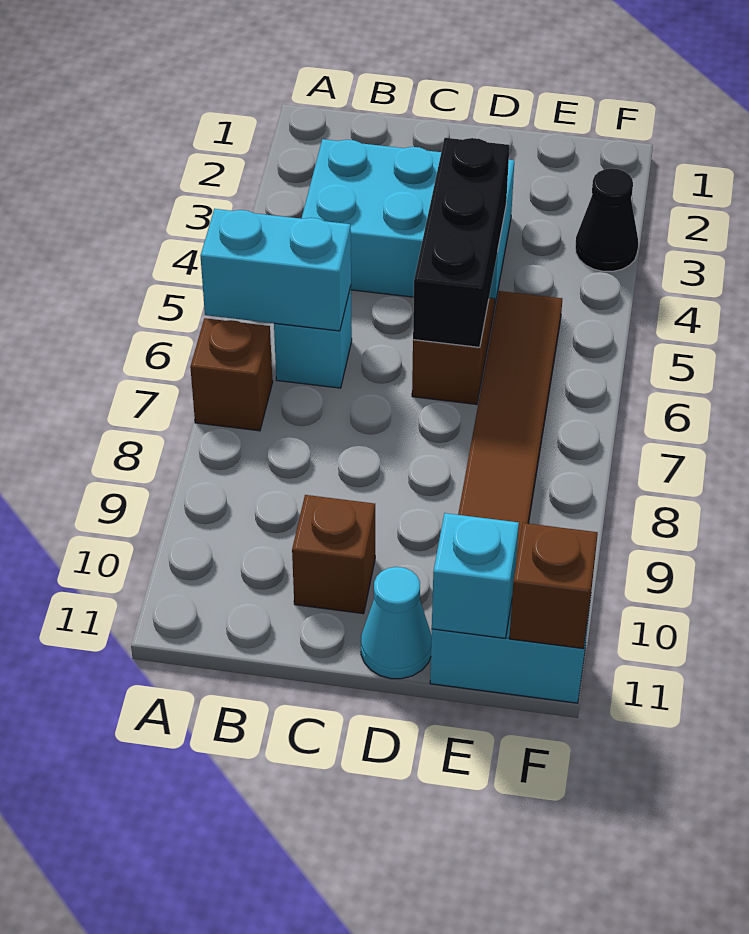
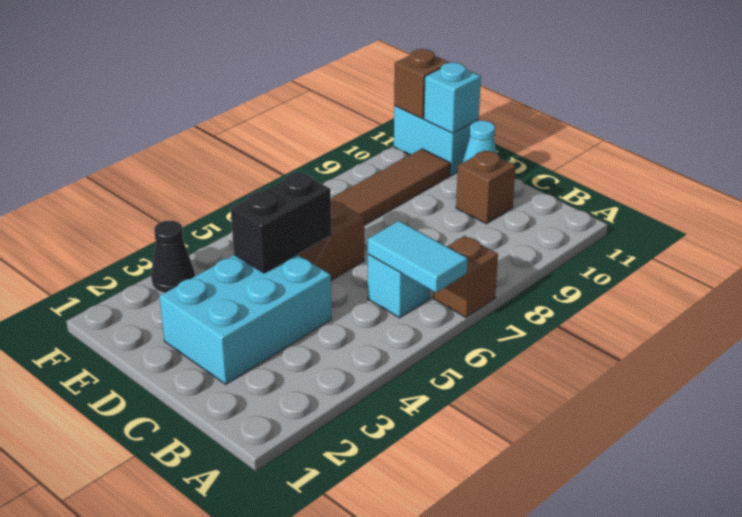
cyan brick A6:B6 level 2 -> cyan tile A6:B6 level 2
cyan brick B3:D4 level 1 -> cyan brick C2:D4 level 1
black brick D4:D6 level 2 -> black brick D4:D5 level 2

